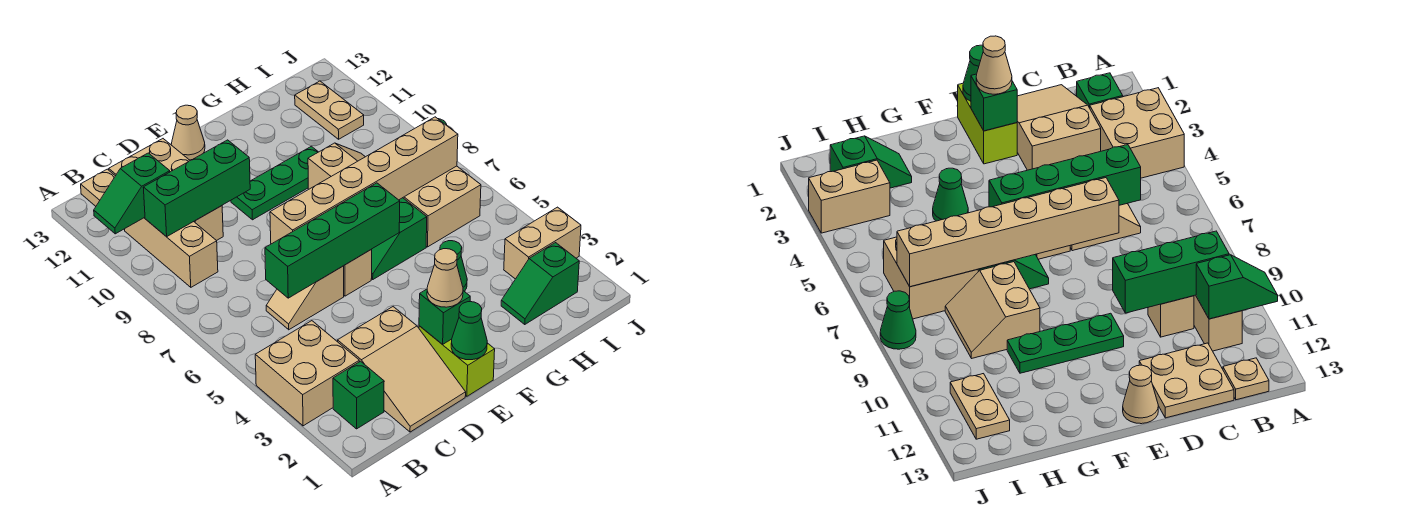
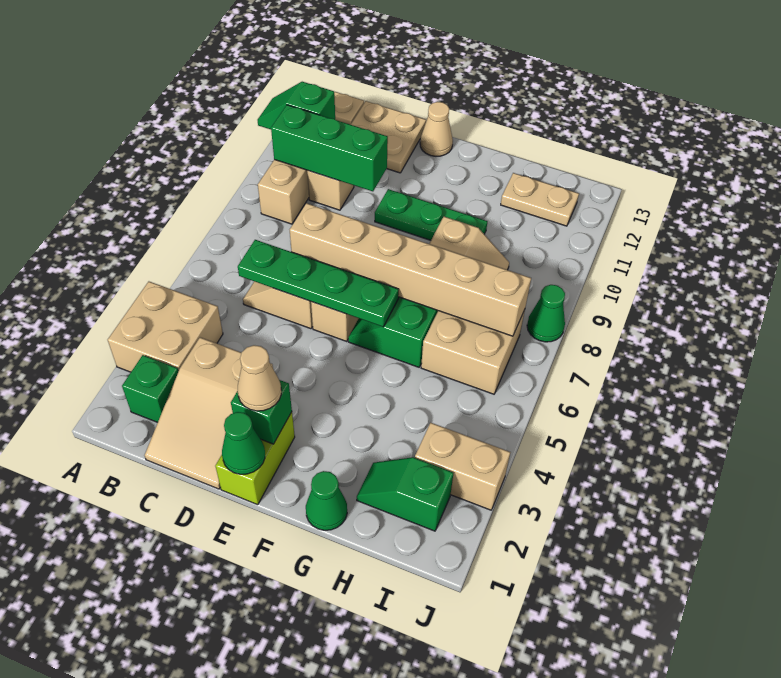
green brick C6:F6 level 2 -> green plate C6:F6 level 2
green cone G4 level 1 -> green cone G1 level 1
tan plate I11:I12 level 1 -> tan plate H12:I12 level 1

